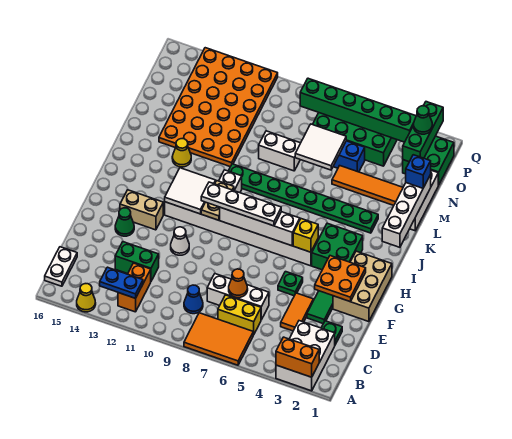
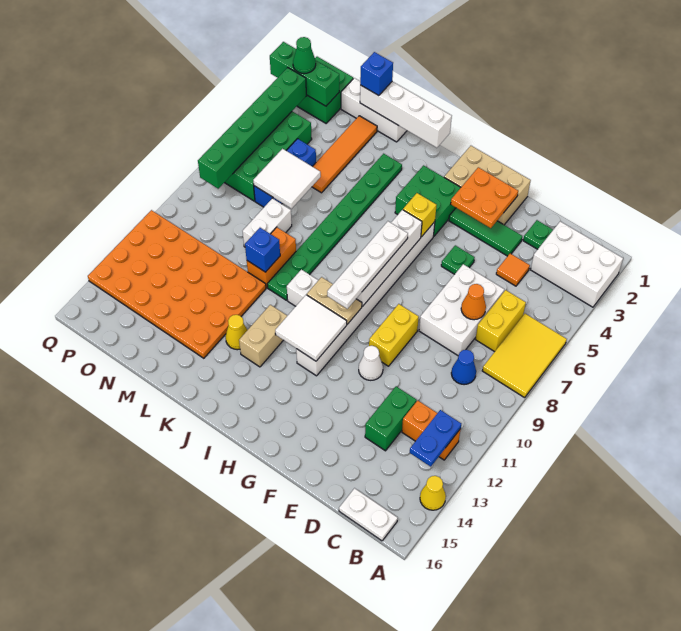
orange brick A2:A3 level 2 -> orange brick L9:L10 level 1
orange tile A6:B8 level 1 -> yellow tile A6:B8 level 1
orange tile D4:E4 level 1 -> orange tile D4 level 1
white brick D6:D8 level 1 -> white brick D6:E8 level 1
none -> yellow brick F9:F10 level 1
green cone F14 level 1 -> none
tan brick G13:G14 level 1 -> tan brick J12:J13 level 1
none -> blue brick L10 level 2

